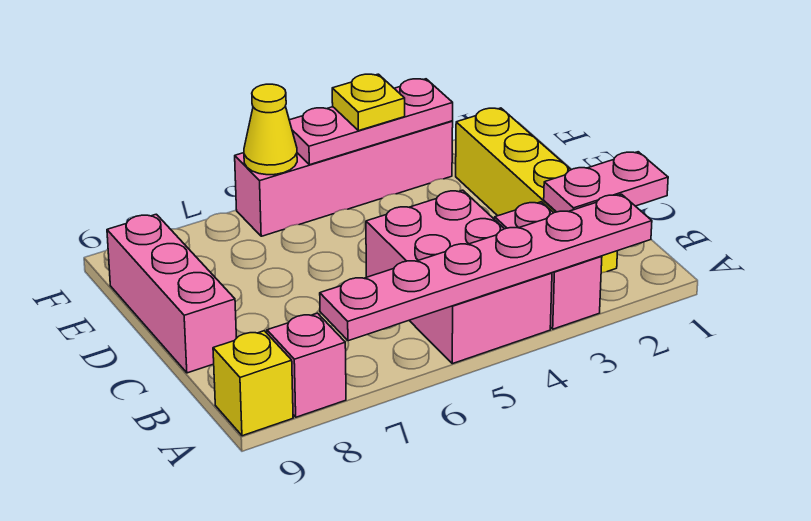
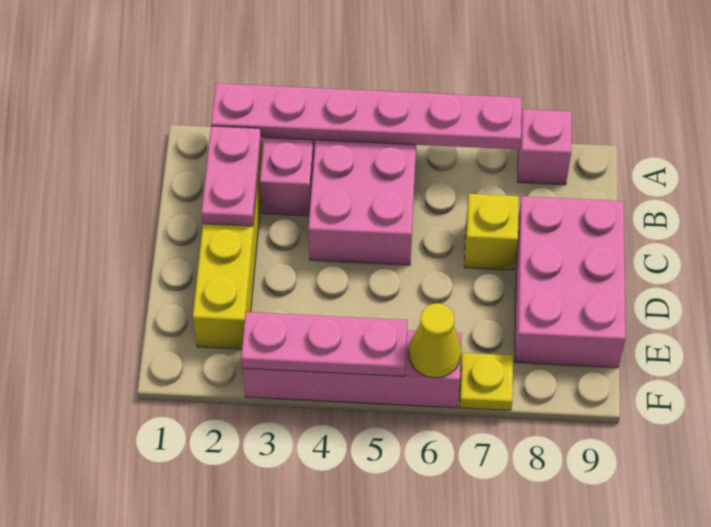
yellow brick A9 level 1 -> yellow brick C7 level 1
pink plate B1:B2 level 2 -> pink plate B2:C2 level 2
pink brick C9:E9 level 1 -> pink brick C8:E9 level 1
yellow plate F4 level 3 -> yellow plate F7 level 1

